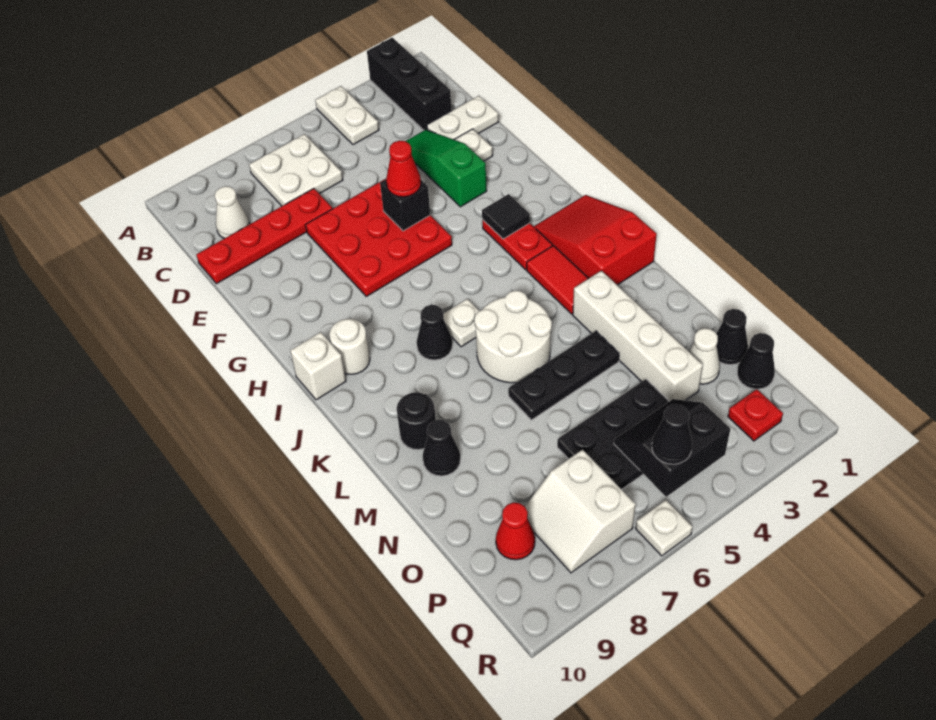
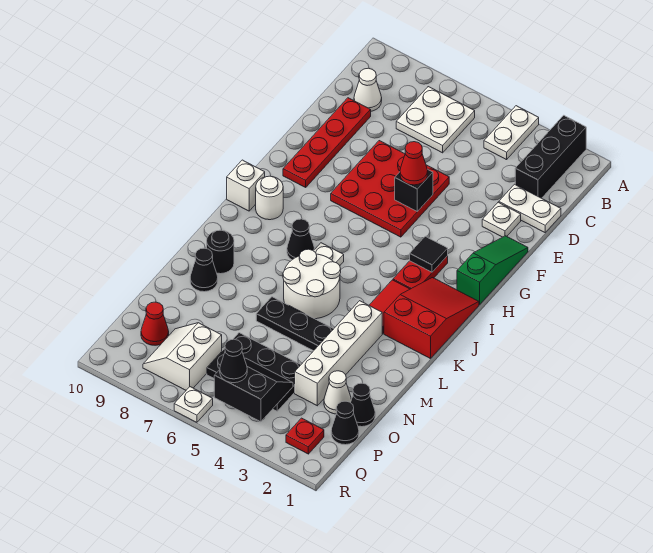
green slope D3:F3 level 1 top F -> green slope F1:H1 level 1 top H
red plate D7:D10 level 1 -> red plate D9:G9 level 1

